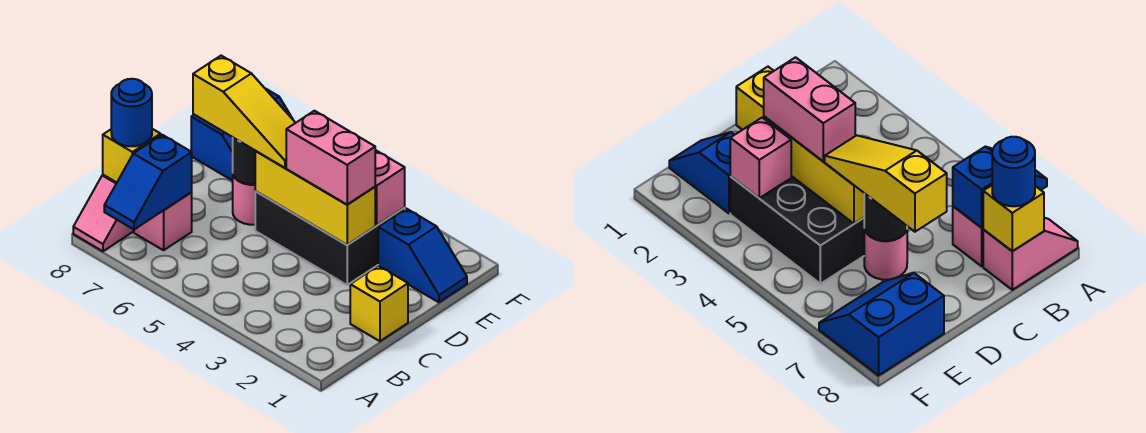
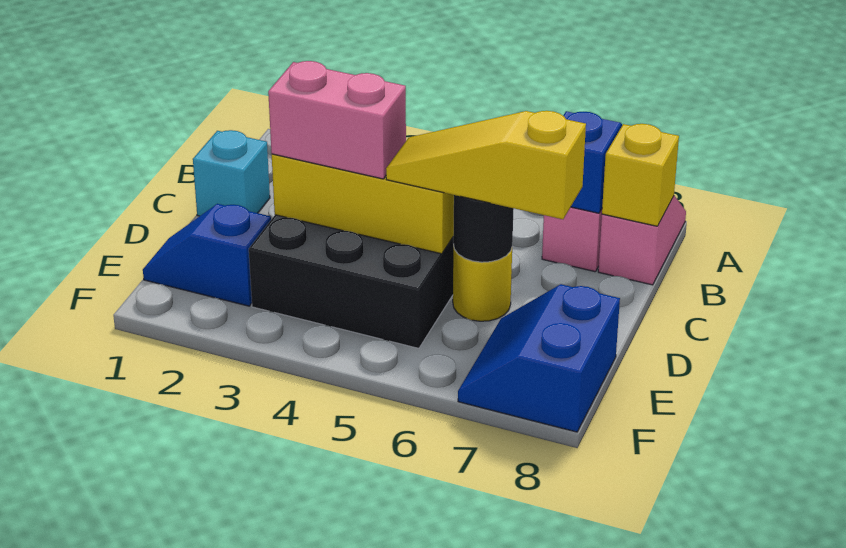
blue round brick B8 level 3 -> none
yellow brick C1 level 1 -> cyan brick C1 level 1
pink round brick D6 level 1 -> yellow round brick D6 level 1
pink brick E3 level 2 -> none

